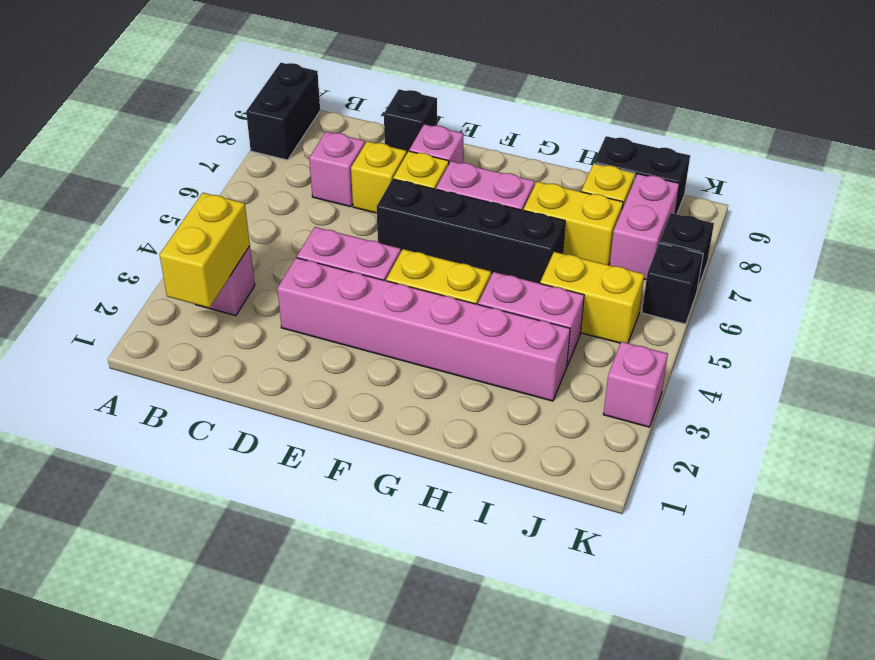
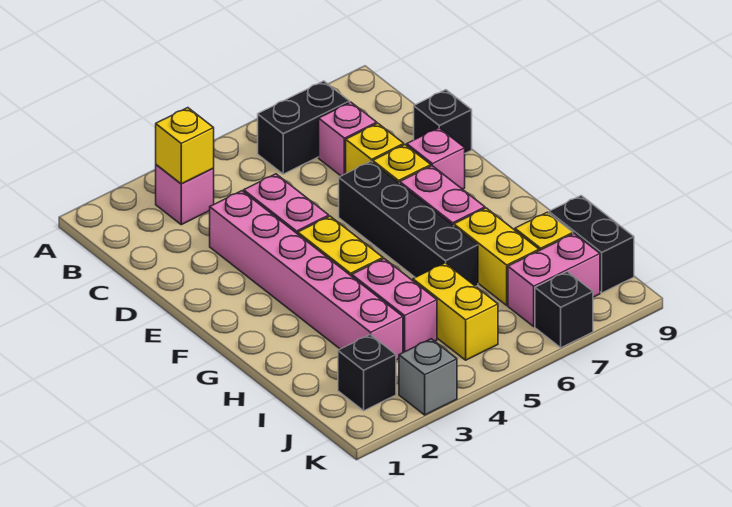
black brick A8:A9 level 1 -> black brick B6:B7 level 1
yellow brick B2:B3 level 2 -> yellow brick B3 level 2
pink brick K3 level 1 -> grey brick K3 level 1
black brick K6 level 1 -> black brick J2 level 1

